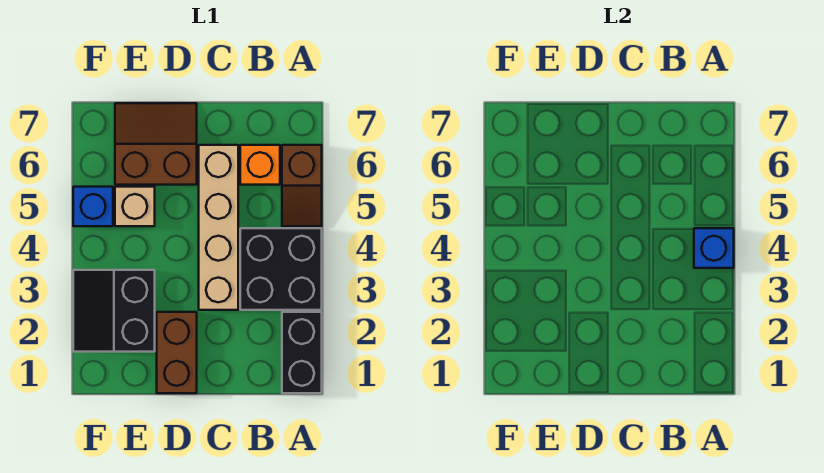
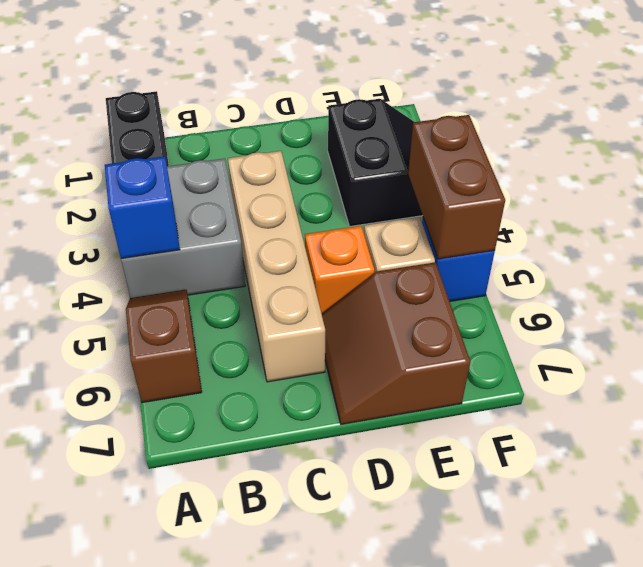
black brick A3:B4 level 1 -> grey brick A3:B4 level 1
orange brick B6 level 1 -> orange brick D5 level 1
brown brick D1:D2 level 1 -> brown brick F4:F5 level 2
brown slope D6:E7 level 1 top 6 -> brown slope D6:E7 level 1 top E

